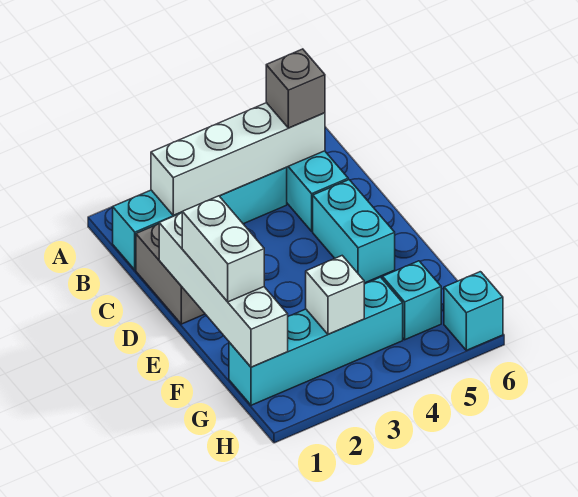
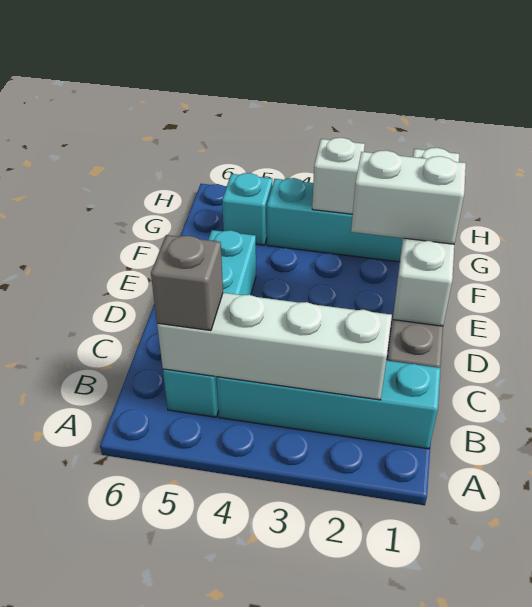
white brick E1:F1 level 3 -> white brick E1:E2 level 3
cyan brick H6 level 1 -> none

